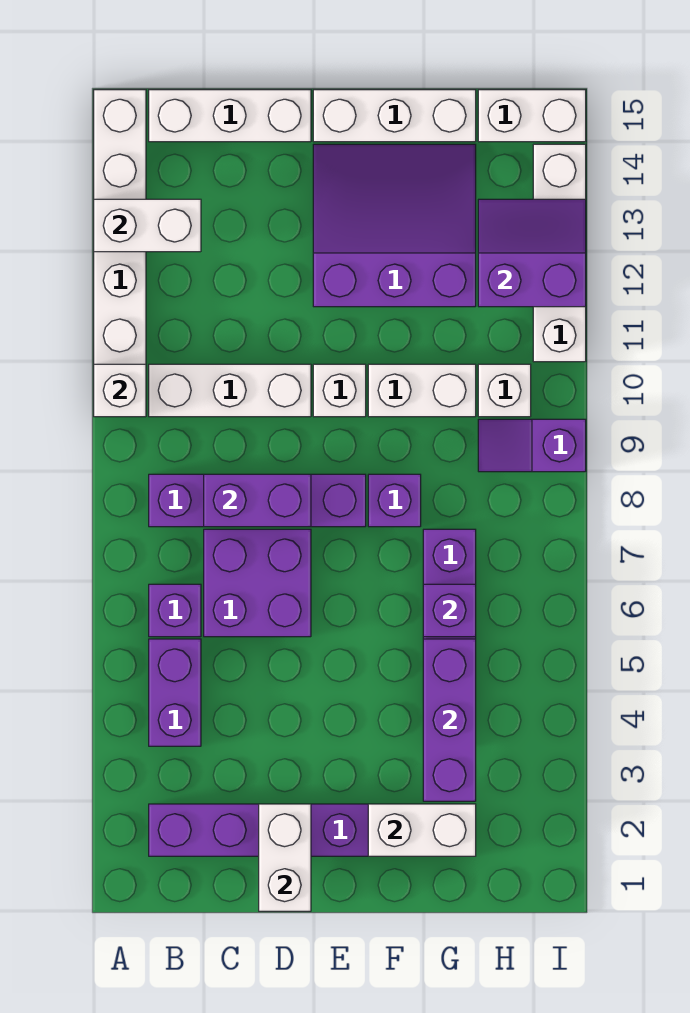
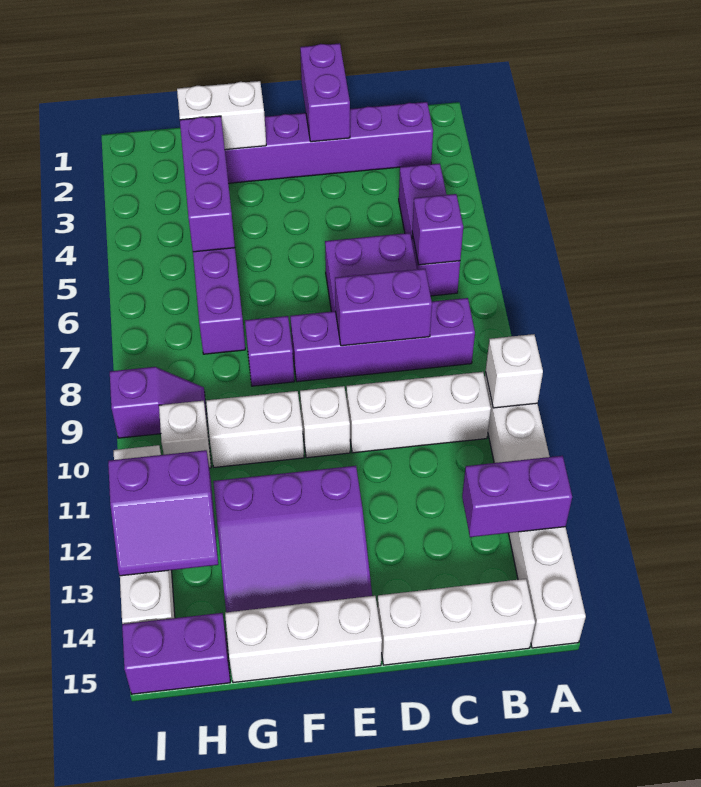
white brick A13:B13 level 2 -> purple brick A13:B13 level 2
white brick D1:D2 level 2 -> purple brick D1:D2 level 2
purple brick G6 level 2 -> purple brick B6 level 2
white brick H15:I15 level 1 -> purple brick H15:I15 level 1

